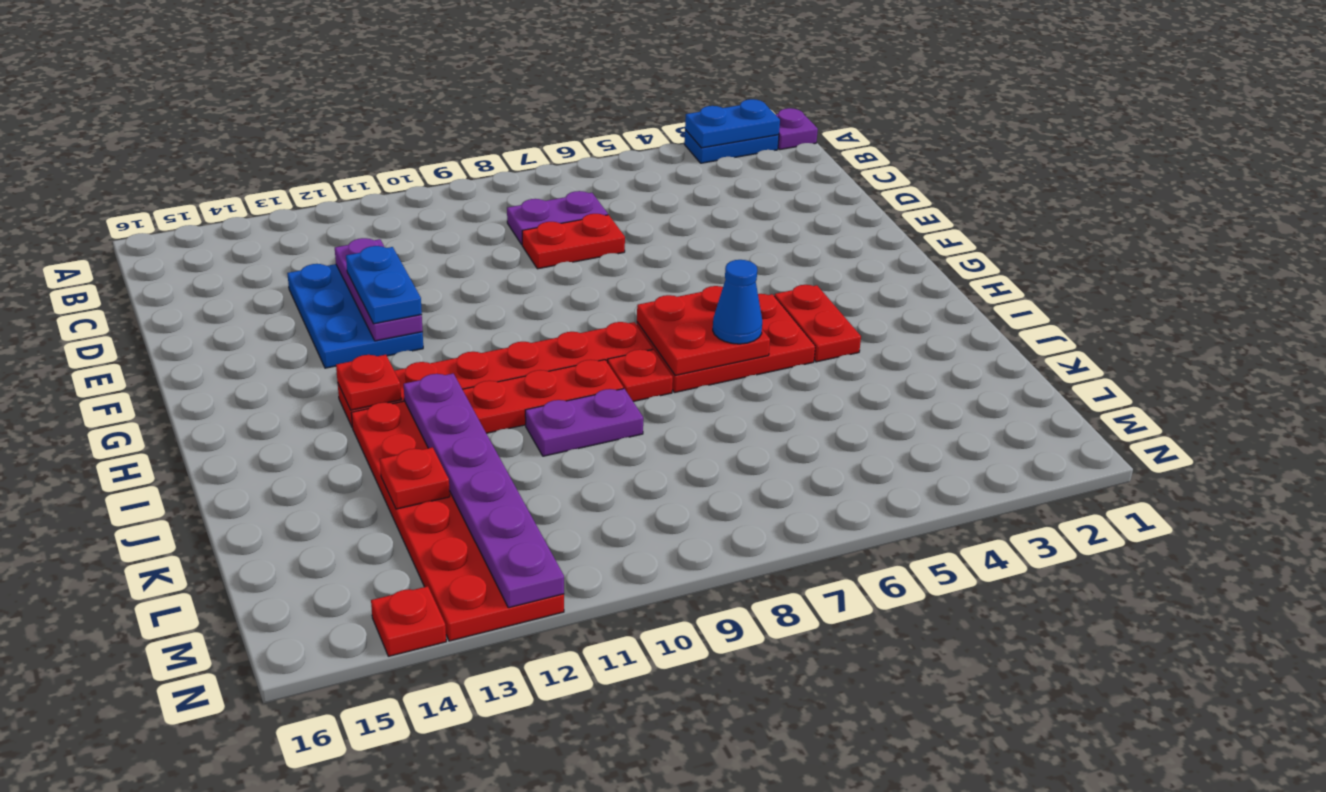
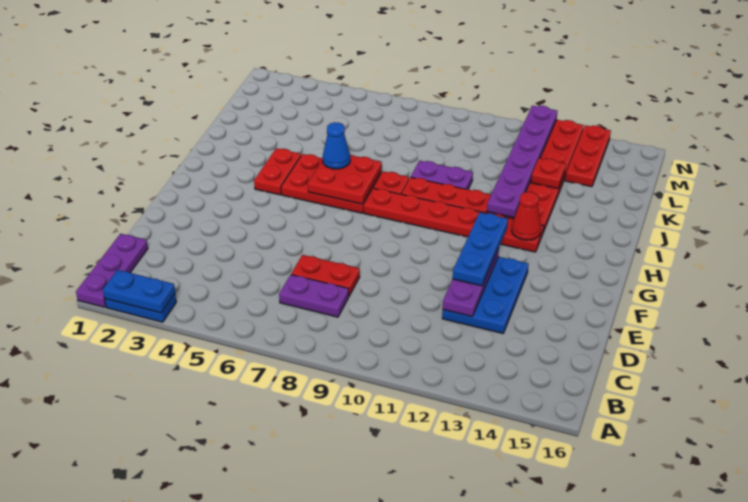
purple plate A1 level 1 -> purple plate A1:C1 level 1
blue plate E12:F12 level 3 -> blue plate E12:G12 level 3
red plate H13 level 2 -> red cone H13 level 2
red plate N14 level 1 -> red plate L14:N14 level 1

